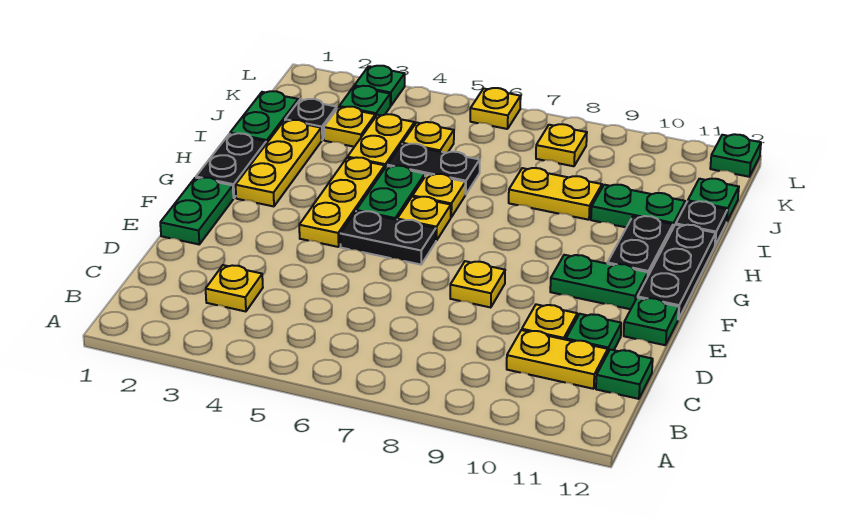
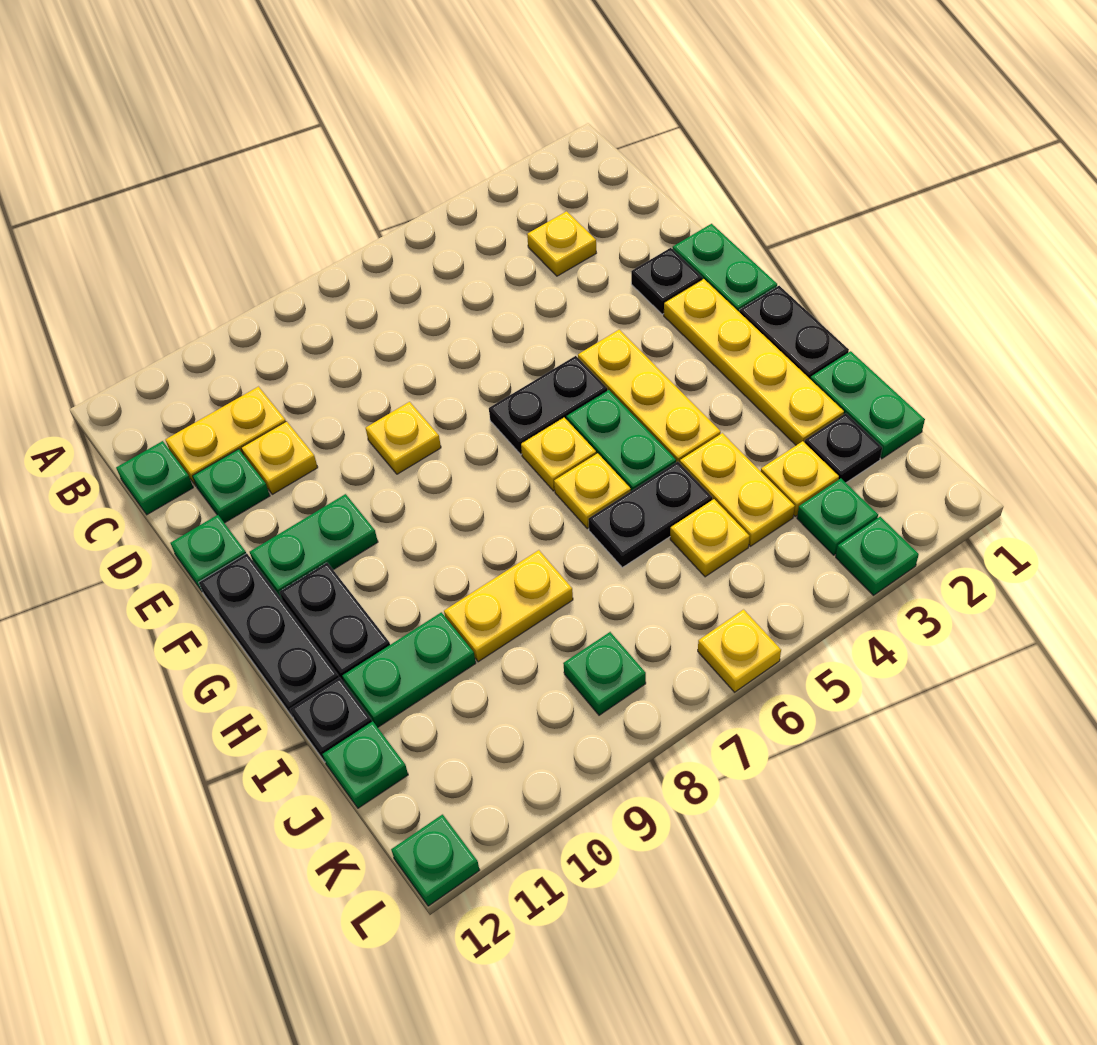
none -> black plate E2 level 1
yellow plate G2:I2 level 1 -> yellow plate F2:I2 level 1
yellow plate K8 level 1 -> green plate K8 level 1

